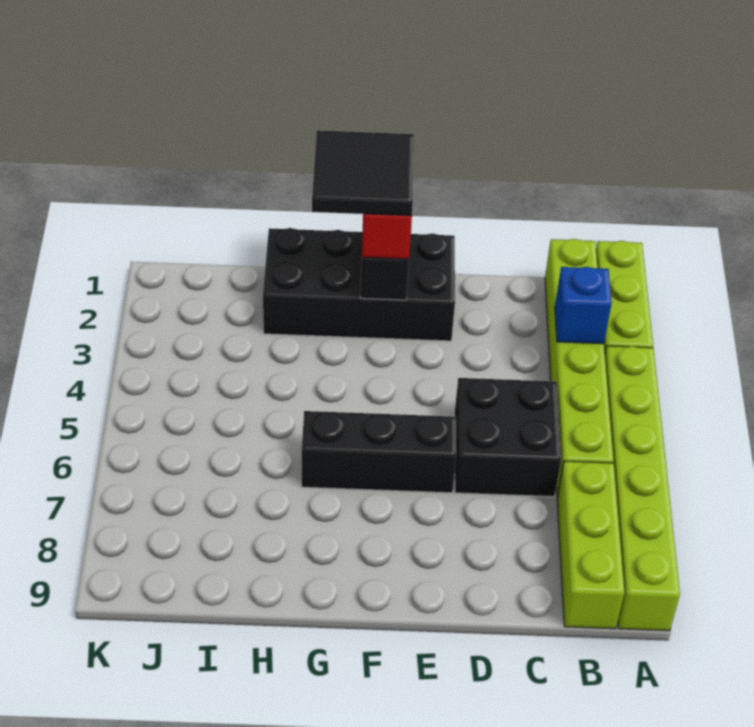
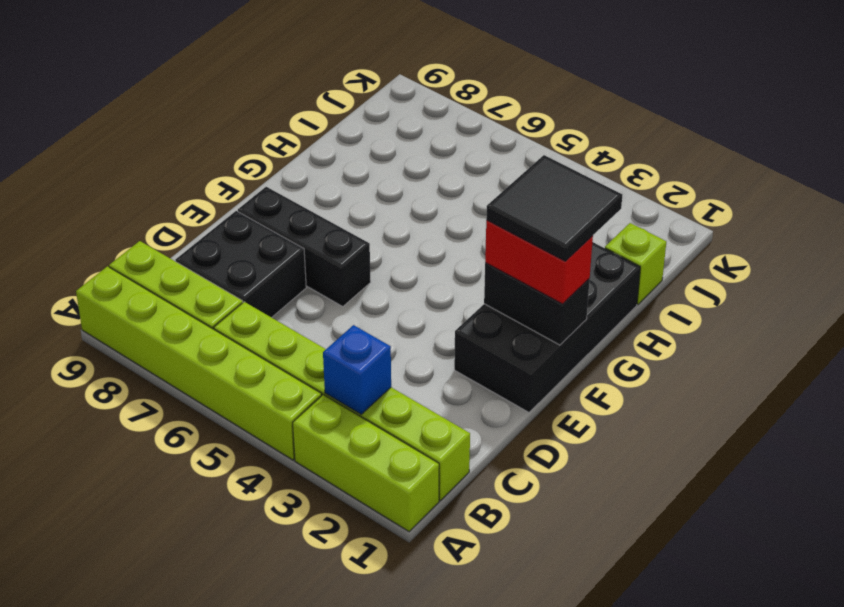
black brick C5:D6 level 1 -> black brick C7:D8 level 1
black brick E6:G6 level 1 -> black brick E6:E8 level 1
none -> lime brick I1 level 1

